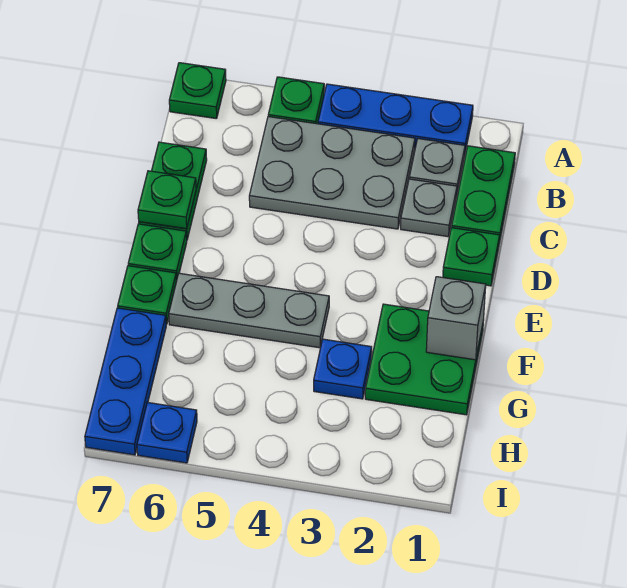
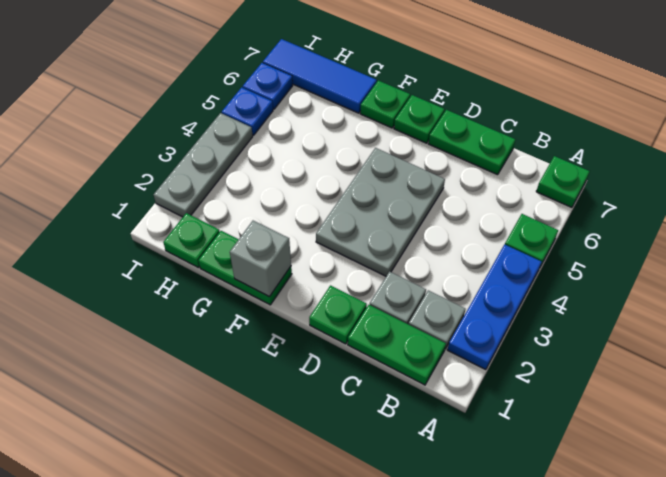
grey plate B3:C5 level 1 -> grey plate D3:E5 level 1
green plate D7 level 2 -> green plate H1 level 1
green plate F1:G2 level 1 -> green plate F1:G1 level 1
grey plate F4:F6 level 1 -> grey plate I2:I4 level 1
blue plate G3 level 1 -> blue plate I5 level 1
blue plate G7:I7 level 1 -> blue tile G7:I7 level 1

